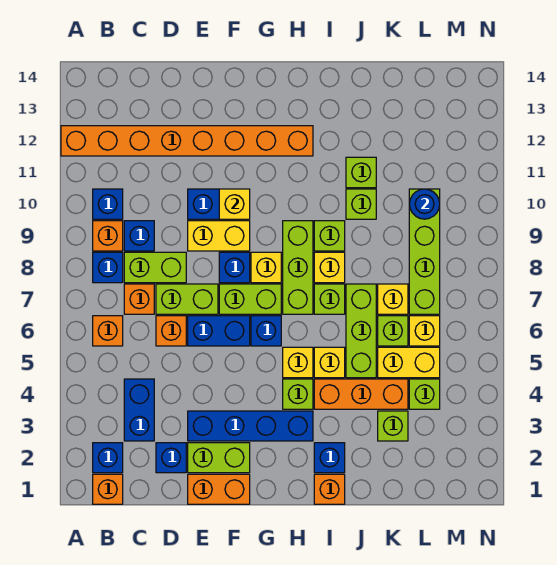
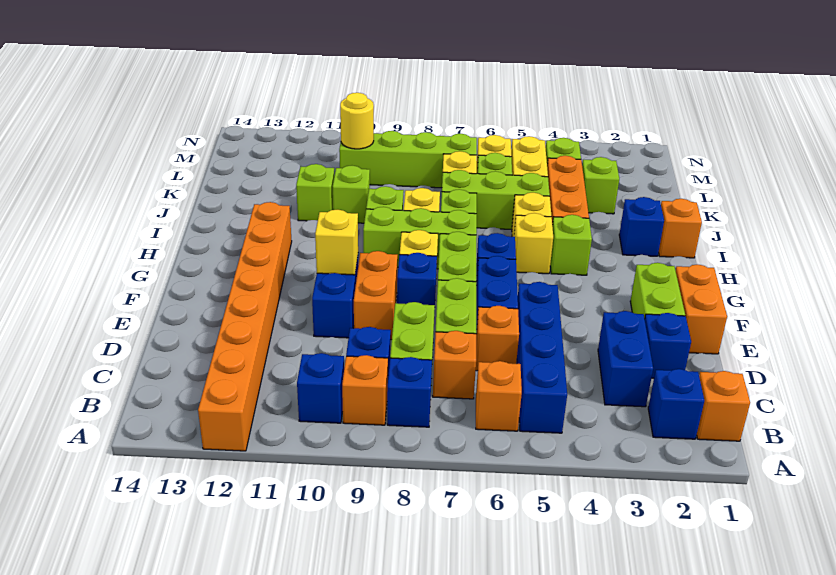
blue brick C3:C4 level 1 -> blue brick C3:D3 level 1
blue brick E3:H3 level 1 -> blue brick B5:E5 level 1
yellow brick E9:F9 level 1 -> orange brick E9:F9 level 1
blue round brick L10 level 2 -> yellow round brick L10 level 2

